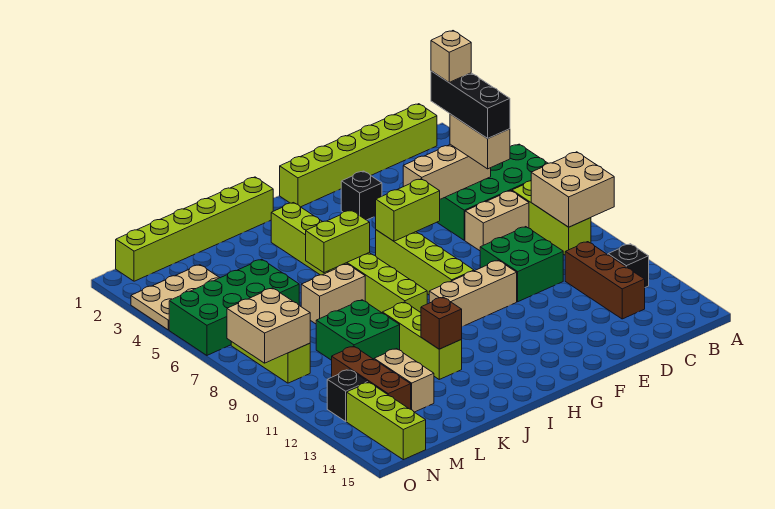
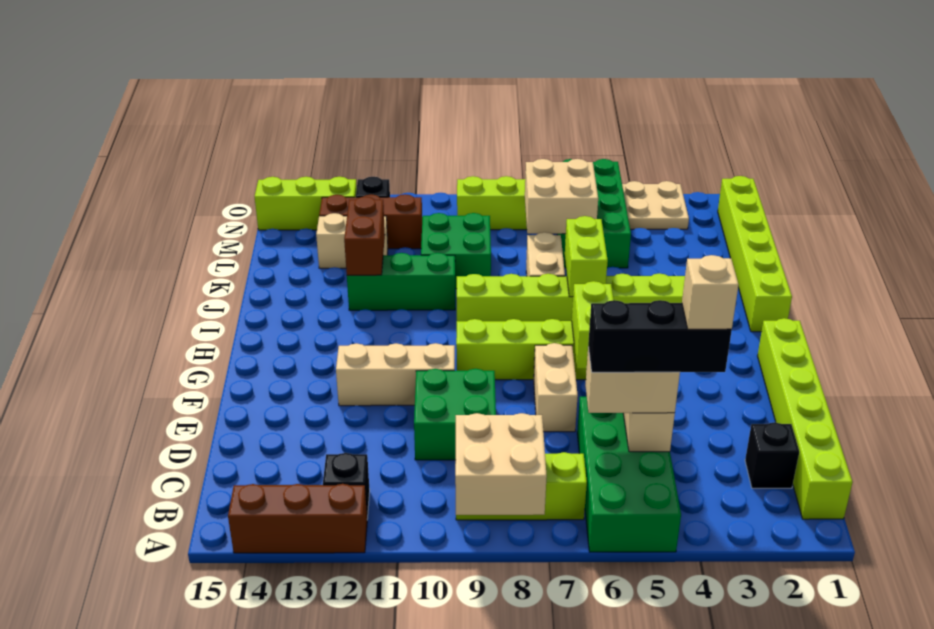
tan brick C7:D7 level 1 -> tan brick E7:F7 level 1
brown brick C11:C13 level 1 -> brown brick A12:A14 level 1
black brick F3 level 1 -> black brick C2 level 1
tan brick F10:H10 level 1 -> tan brick F10:F12 level 1
lime brick J10:J12 level 1 -> green brick J10:J12 level 1
brown brick J12 level 2 -> brown brick J12:K12 level 2
tan plate M3:O4 level 1 -> tan plate N3:O4 level 1
tan brick N8:O9 level 2 -> tan brick L6:M7 level 2

